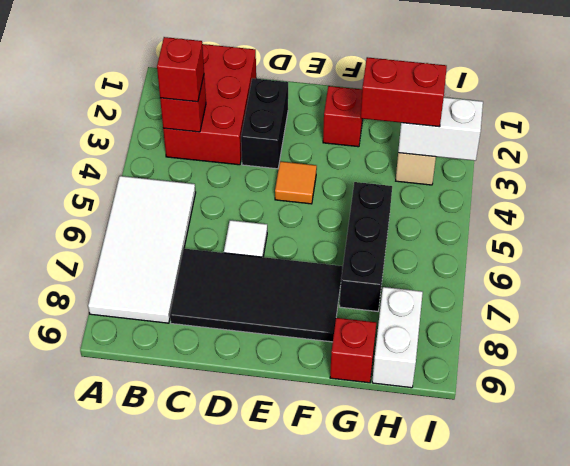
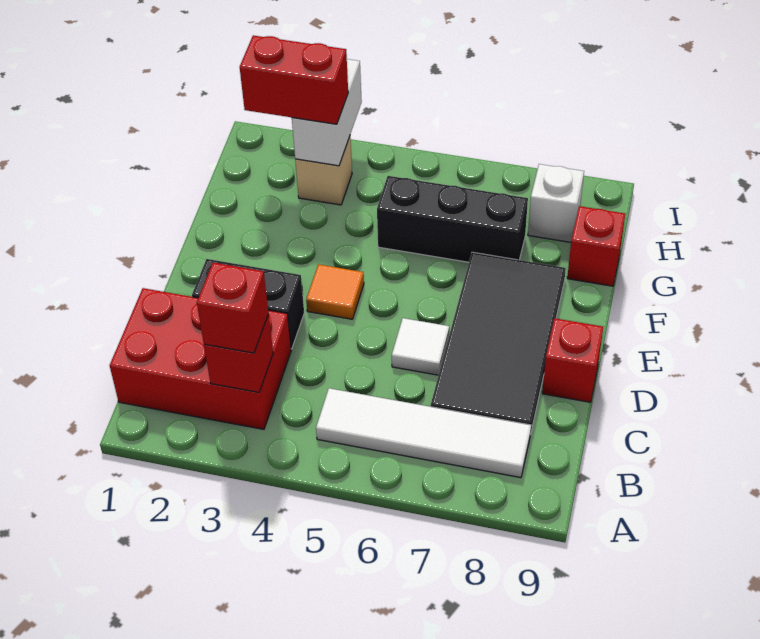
white tile A5:B8 level 1 -> white tile B5:B8 level 1
red brick F2 level 1 -> red brick D9 level 1
red brick G3:H3 level 3 -> red brick H2:H3 level 3
white brick H8:H9 level 1 -> white brick H8 level 1

